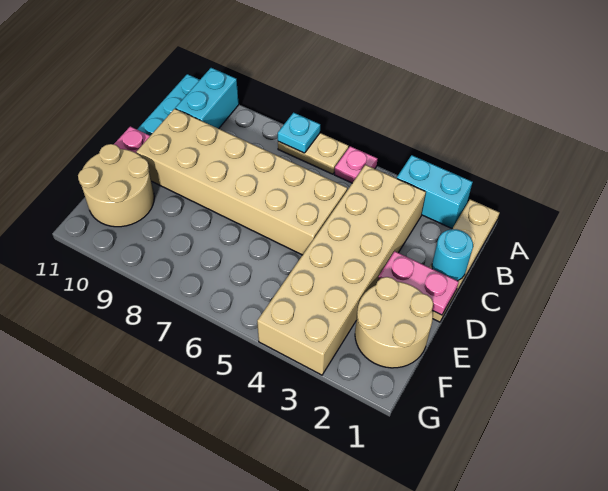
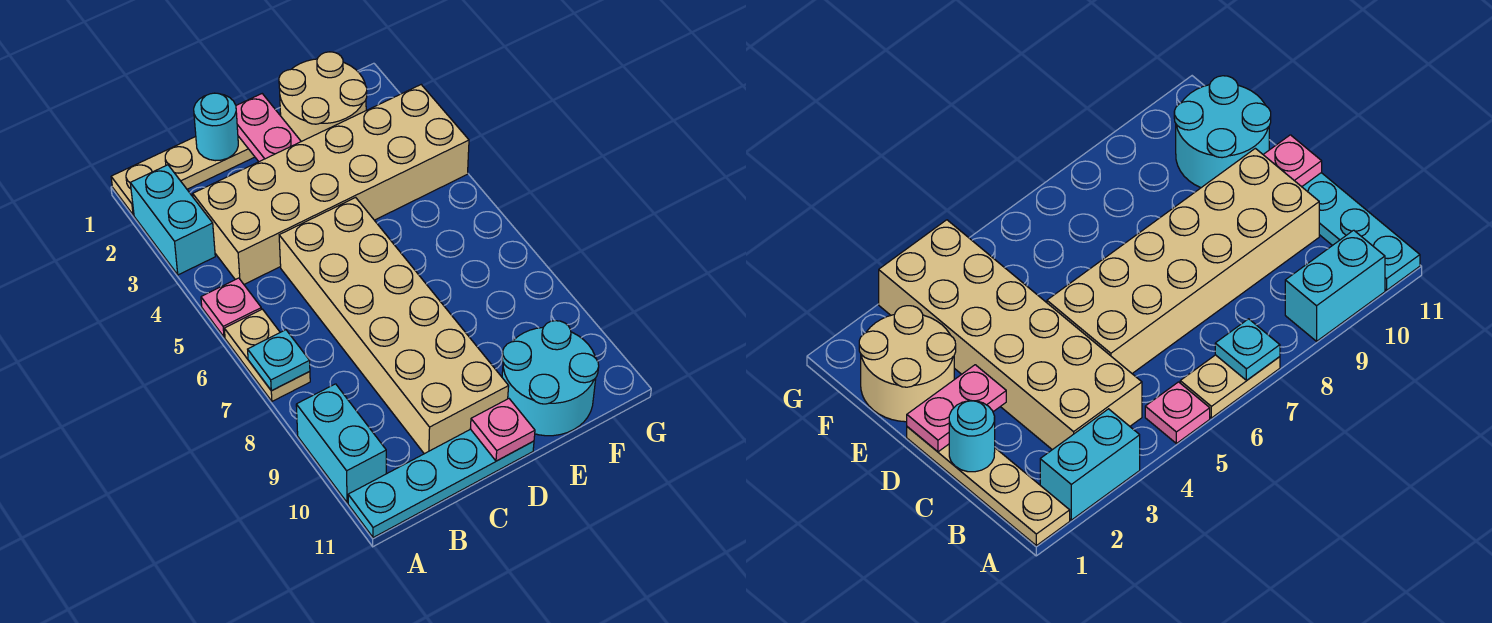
cyan brick A10:B10 level 1 -> cyan brick A9:A10 level 1
tan round brick E10:F11 level 1 -> cyan round brick E10:F11 level 1

